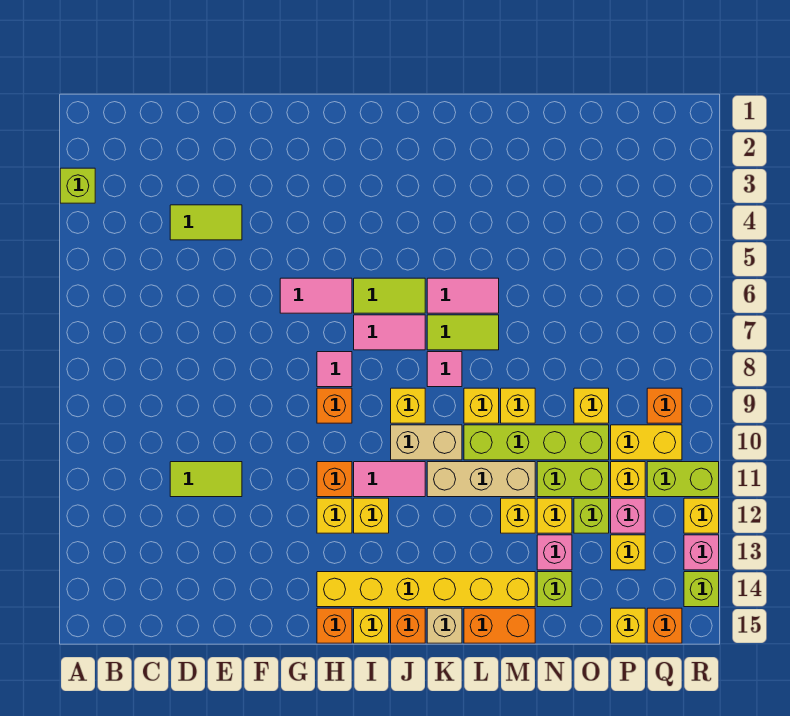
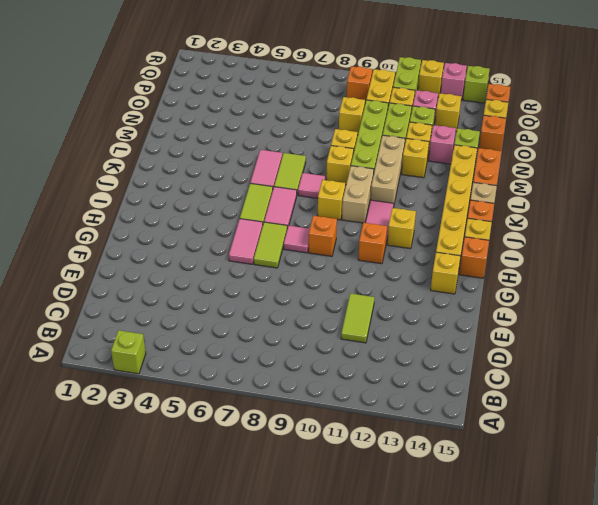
lime tile D4:E4 level 1 -> lime tile G7:H7 level 1
yellow brick H12 level 1 -> yellow brick G14 level 1
none -> orange brick O15 level 1

